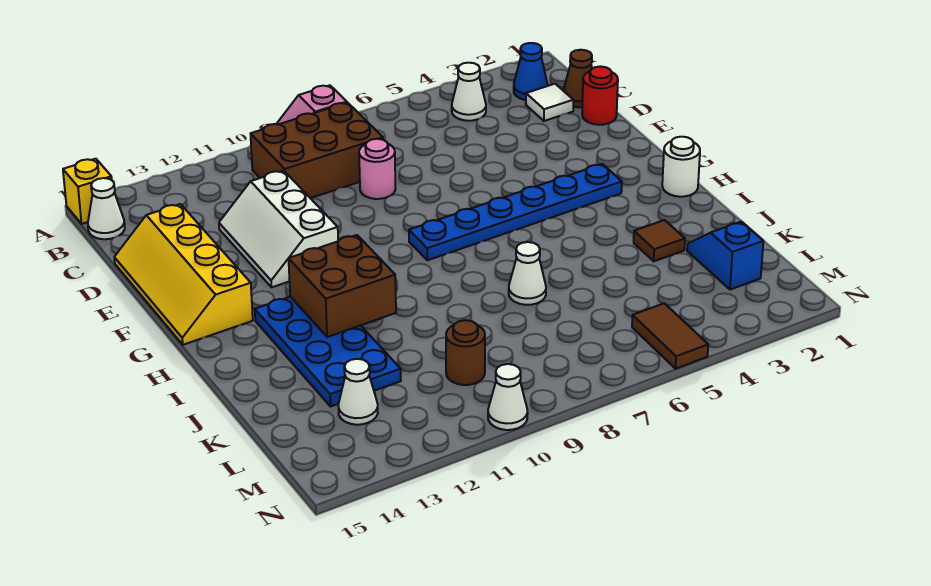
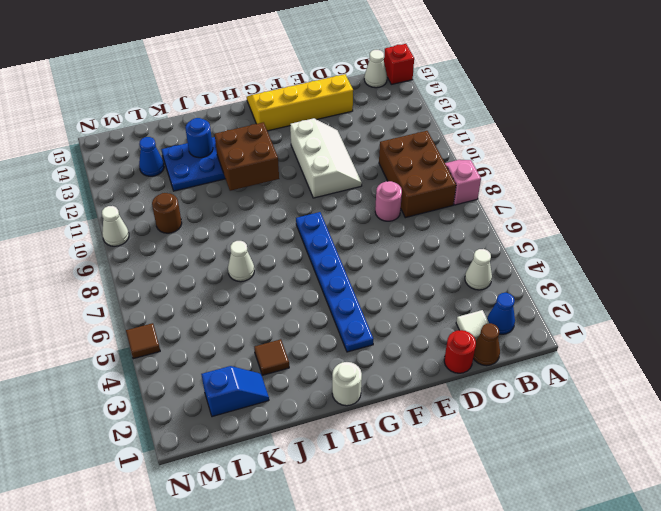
yellow brick A15 level 1 -> red brick A15 level 1
white slope D11:F12 level 1 top 11 -> white slope E10:F12 level 1 top F
none -> blue round brick J13 level 2
white cone L13 level 1 -> blue cone L13 level 1
brown tile M5:N5 level 1 -> brown tile N5 level 1

